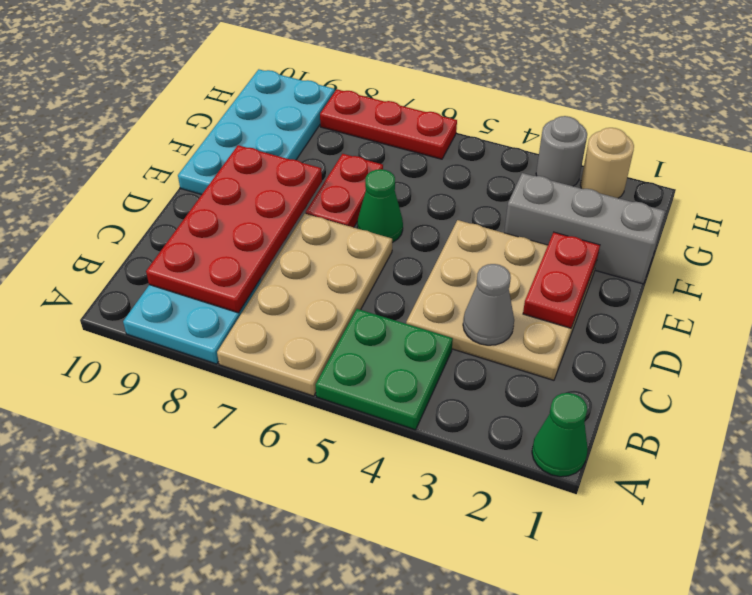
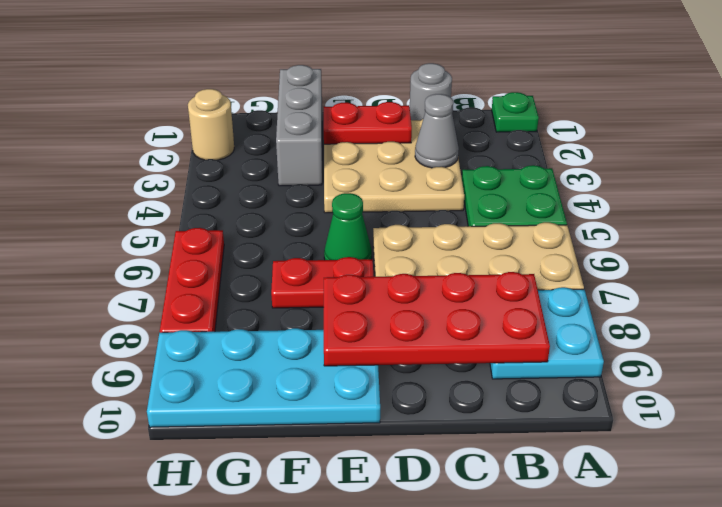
green cone A1 level 1 -> green plate A1 level 1
grey round brick H3 level 1 -> grey round brick C1 level 1

